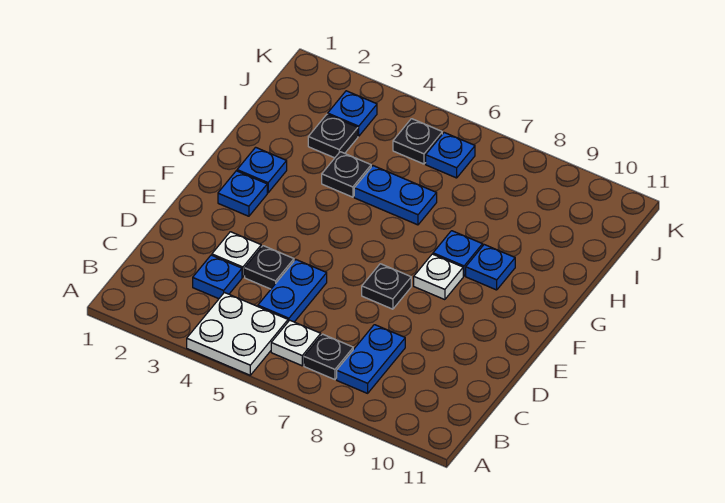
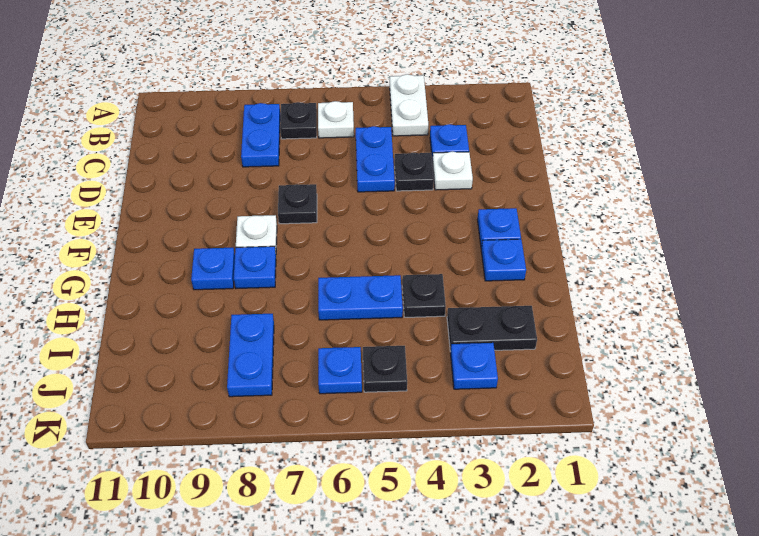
white plate A4:B5 level 1 -> white plate A4:B4 level 1
black plate I3 level 1 -> black plate I2:I3 level 1
none -> blue plate I8:J8 level 1

